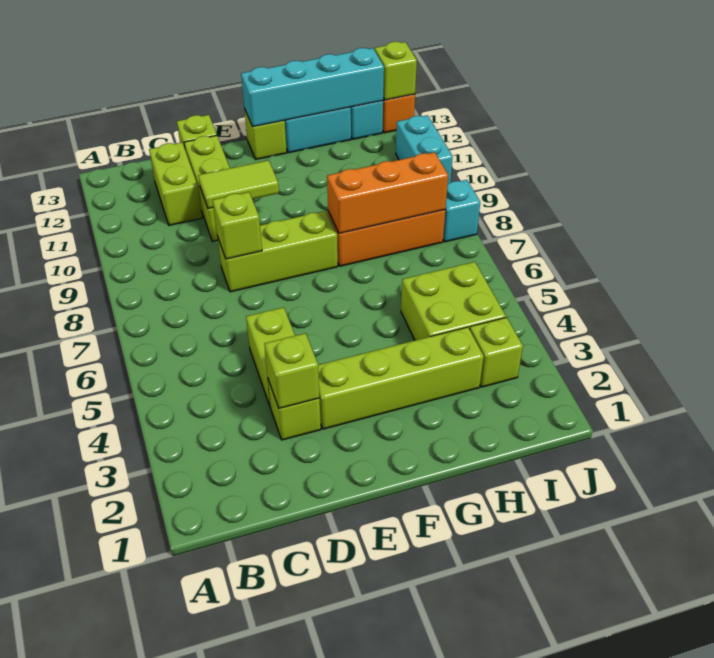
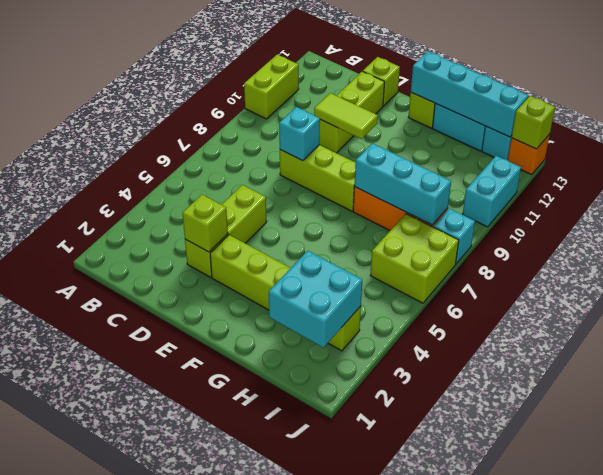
lime brick C11:C12 level 1 -> lime brick A10:A11 level 1
lime brick D8 level 2 -> cyan brick D8 level 2
orange brick G8:I8 level 2 -> cyan brick G8:I8 level 2
none -> cyan brick H2:I3 level 2
lime brick H4:I5 level 1 -> lime brick I6:J7 level 1

